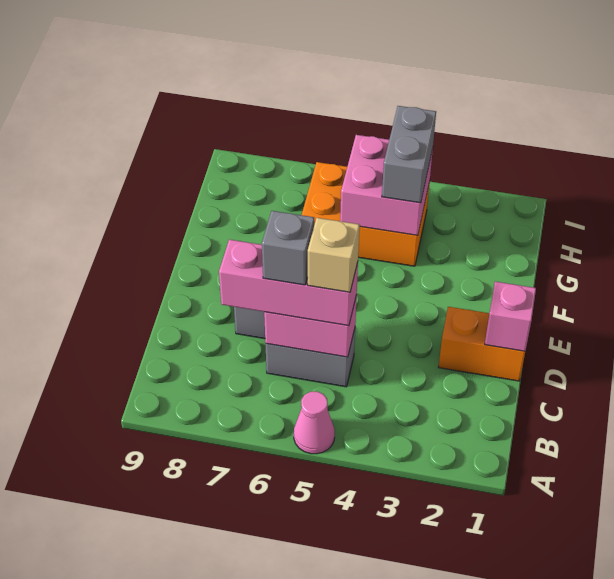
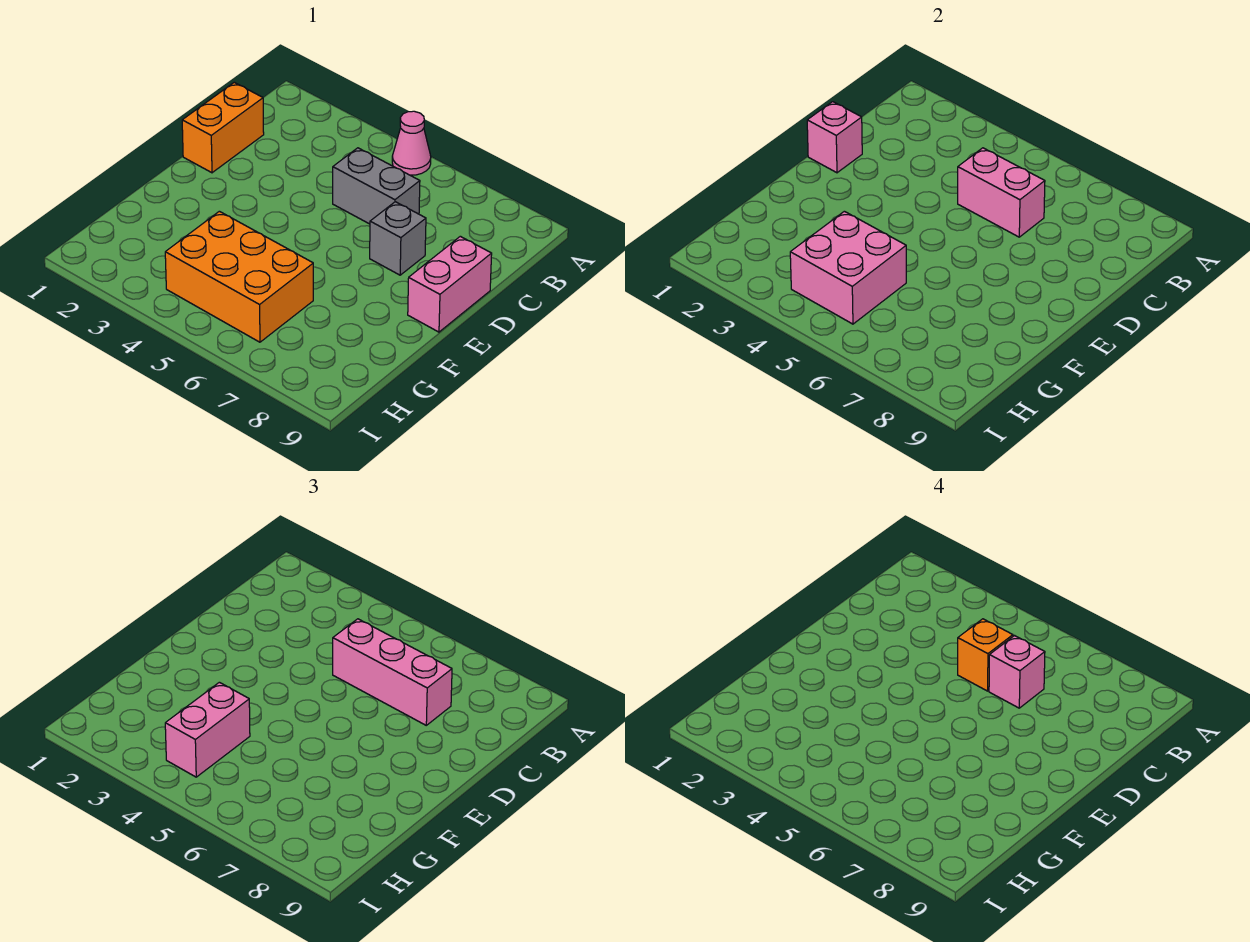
tan brick C5 level 4 -> orange brick C5 level 4
grey brick C6 level 4 -> pink brick C6 level 4
orange brick D1:D2 level 1 -> orange brick C1:D1 level 1
none -> pink brick D9:E9 level 1
grey brick G4:H4 level 3 -> pink brick G4:H4 level 3

